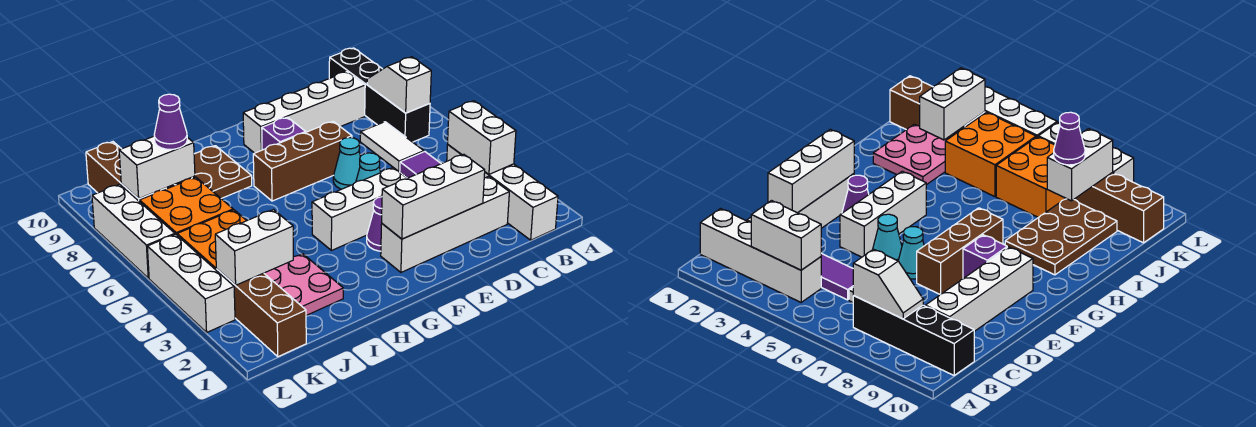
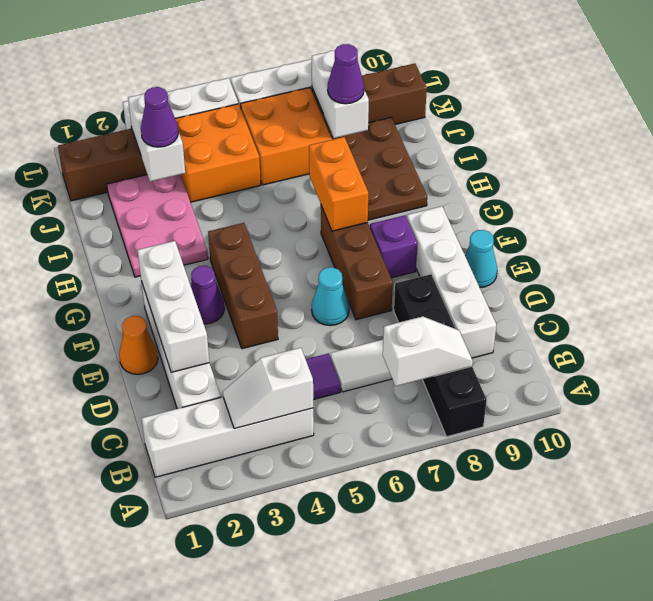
white brick B3:B4 level 2 -> white slope B3:B4 level 2 top 4
black brick B7:B10 level 1 -> black brick A8:D8 level 1
none -> orange cone E1 level 1
white brick E4:G4 level 1 -> brown brick E4:G4 level 1
cyan cone E5 level 1 -> cyan cone E10 level 1
none -> orange brick G7:H7 level 2
pink plate I2:J3 level 1 -> pink plate H2:J3 level 1
none -> purple cone J3 level 3

